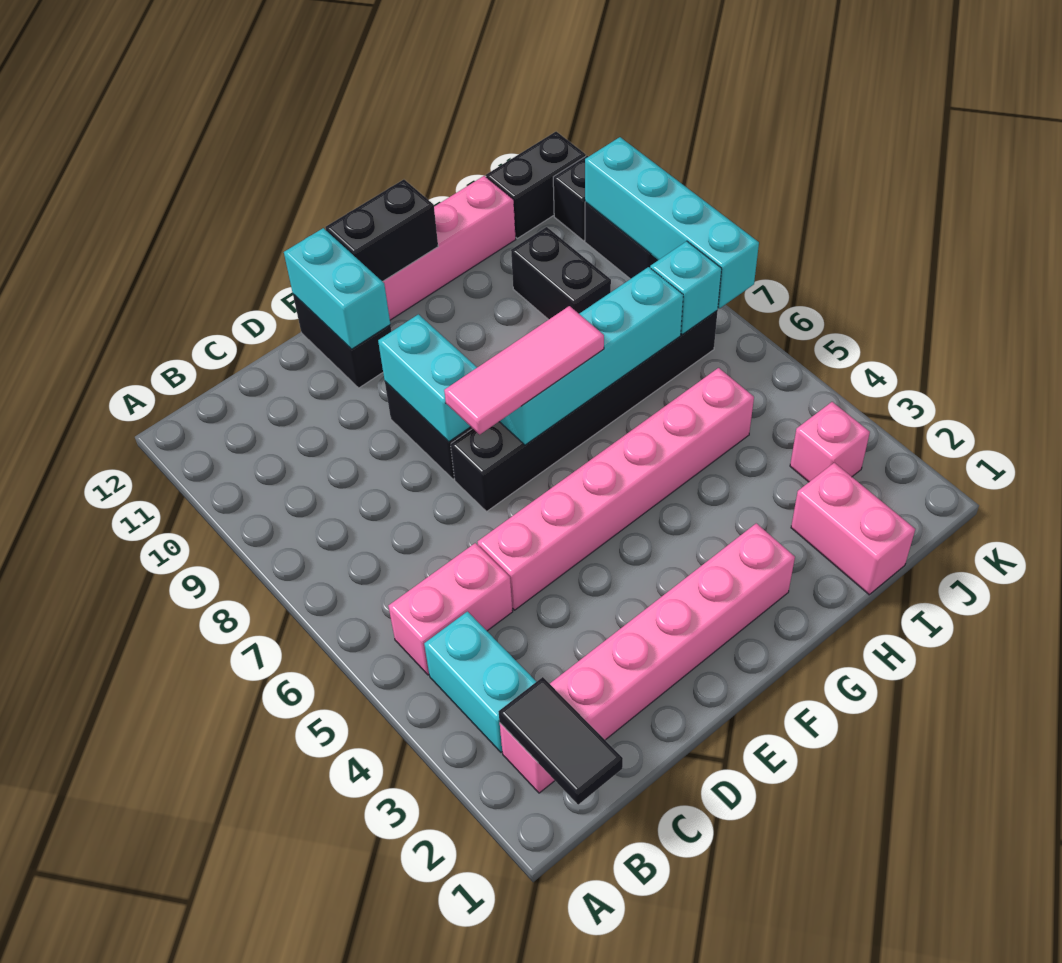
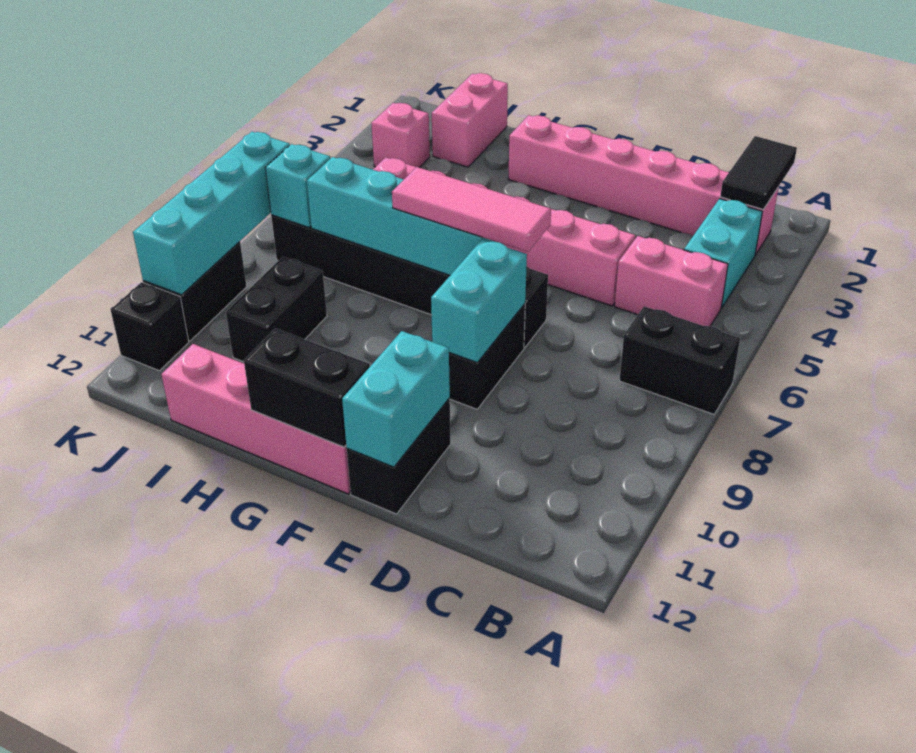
black brick J12:K12 level 1 -> black brick A7:B7 level 1

